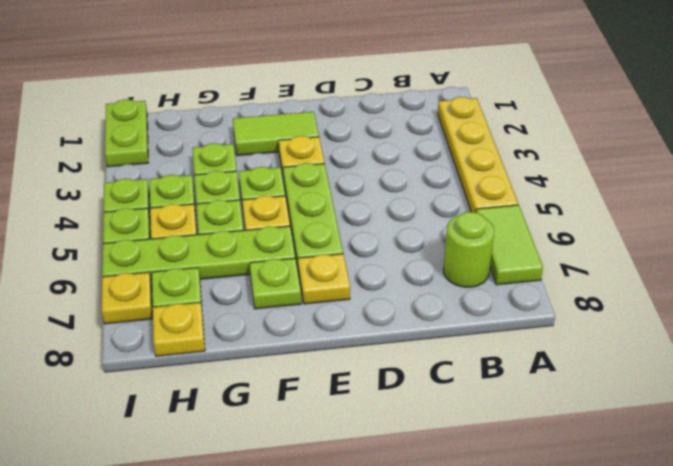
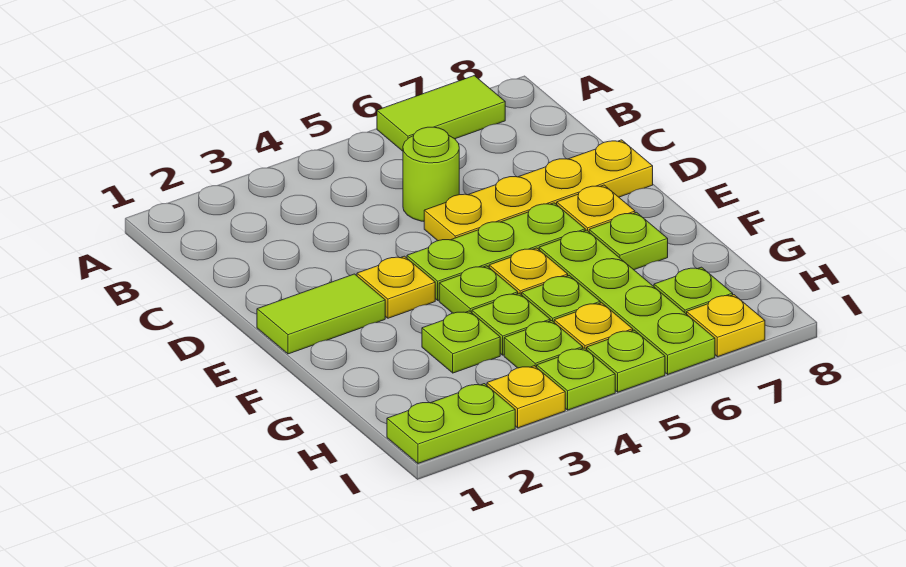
yellow plate A2:A5 level 1 -> yellow plate D5:D8 level 1
lime round brick B7 level 1 -> lime round brick C5 level 1
lime tile E2:F2 level 1 -> lime tile E1:E2 level 1
yellow plate H8 level 1 -> yellow plate I3 level 1

